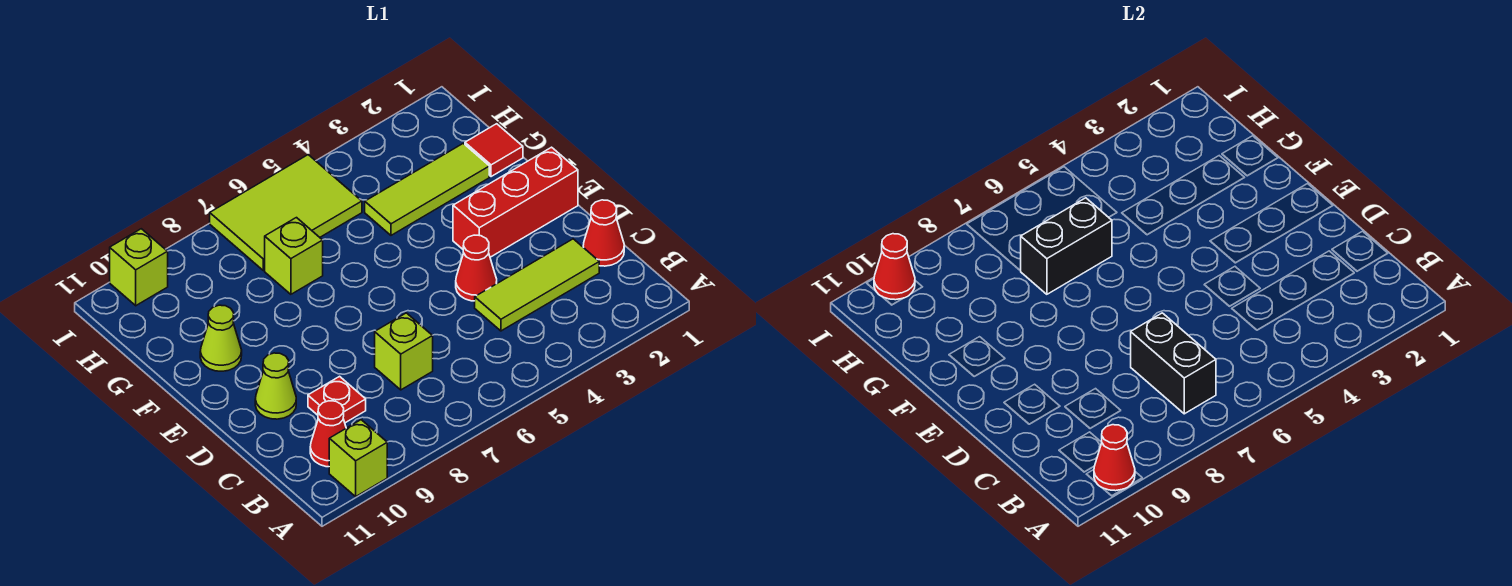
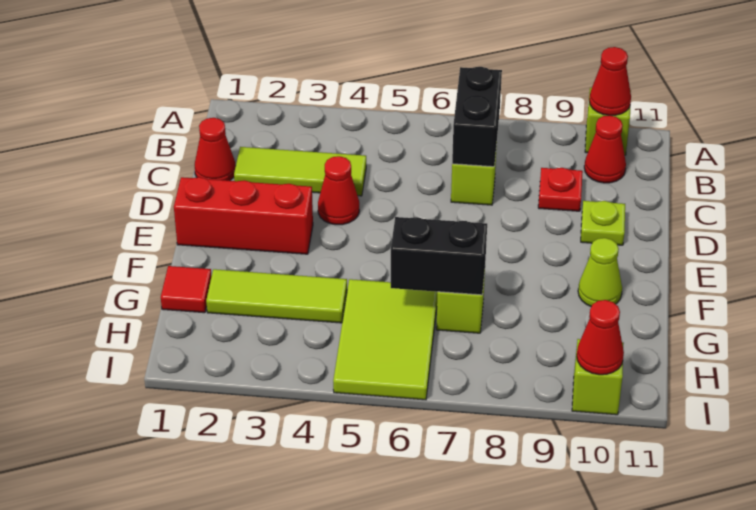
lime cone D10 level 1 -> lime plate D10 level 1
lime tile H5:I7 level 1 -> lime tile G5:I6 level 1

